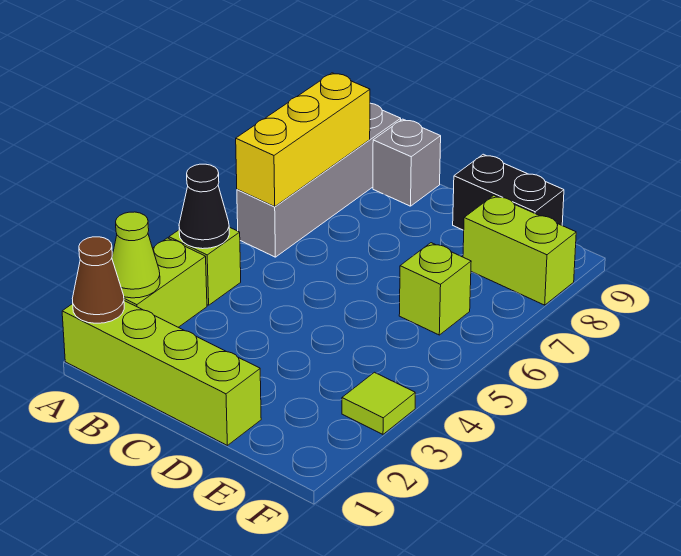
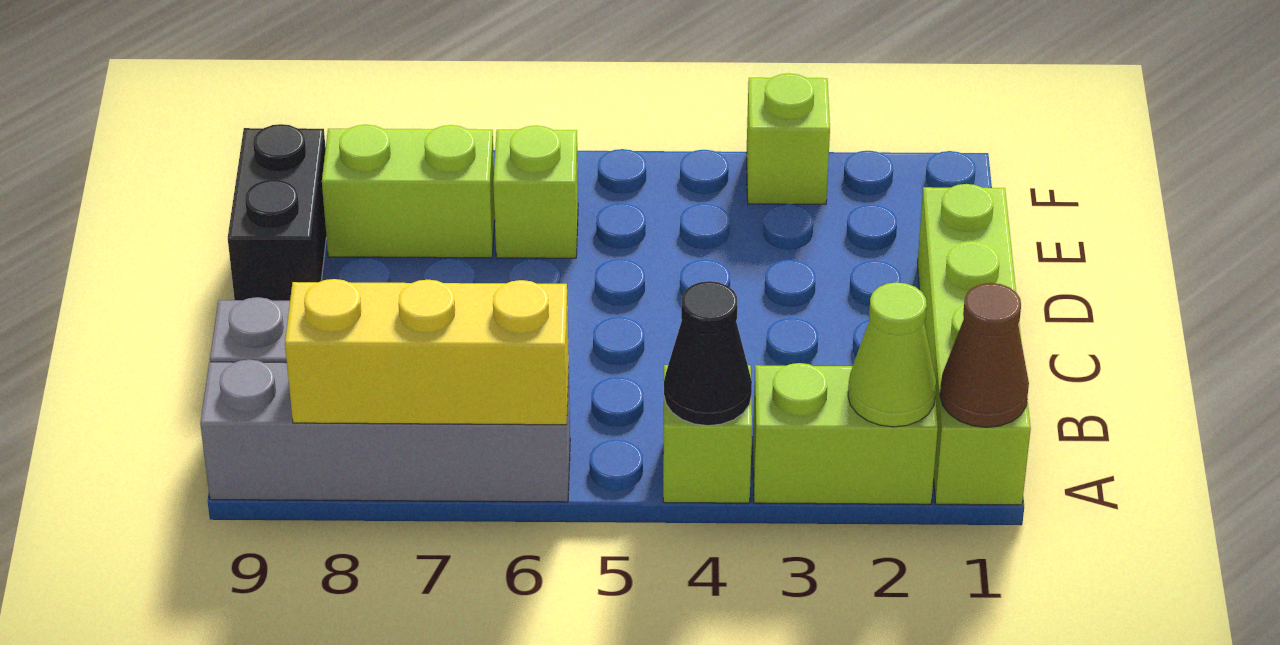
lime brick E8:F8 level 1 -> lime brick E7:E8 level 1
lime tile F3 level 1 -> lime brick F3 level 1

